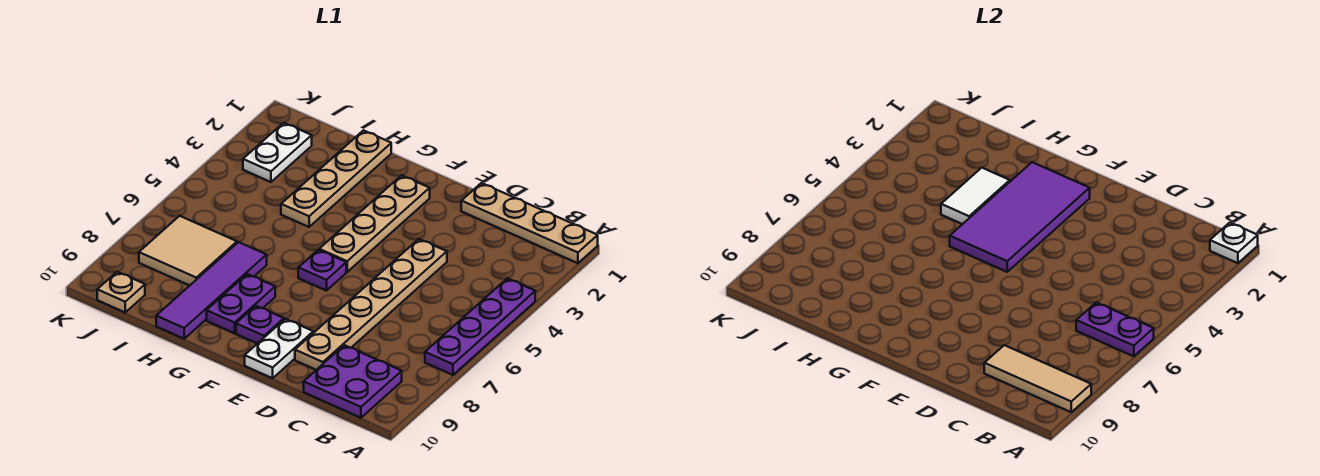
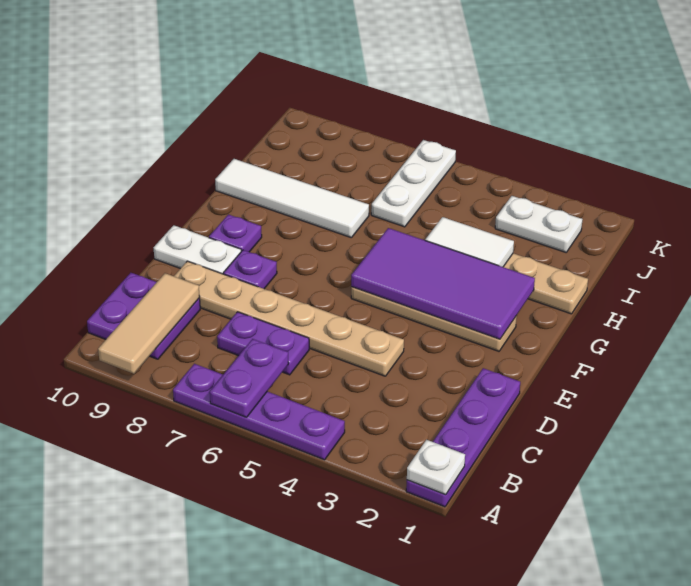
tan plate A1:D1 level 1 -> purple plate A1:D1 level 1
purple plate F6 level 1 -> purple plate E8 level 1
purple plate G8:G9 level 1 -> purple plate C6:C7 level 1
purple tile H7:H10 level 1 -> white tile H7:H10 level 1
none -> white plate I6:K6 level 1
tan tile I7:J8 level 1 -> none
tan plate J10 level 1 -> none

